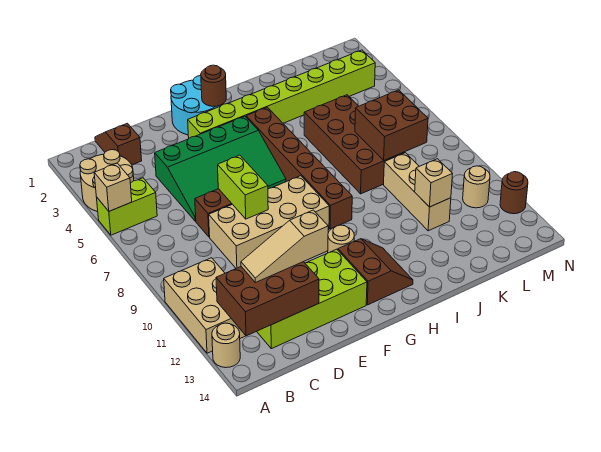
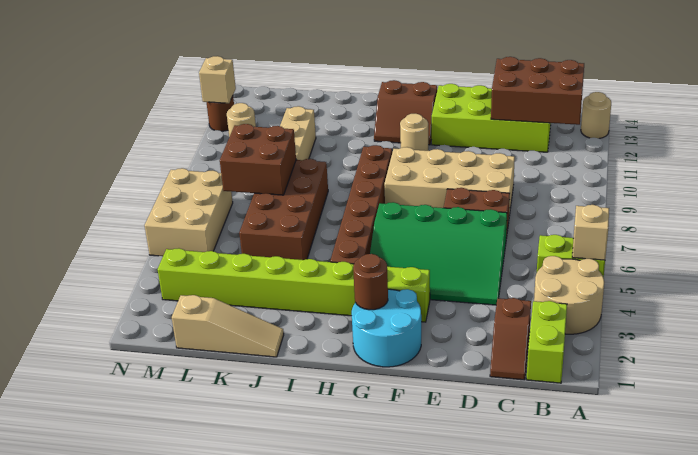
tan brick A10:B12 level 1 -> tan brick M5:N7 level 1
tan slope C12:E12 level 3 top E -> tan slope J1:L1 level 1 top L
green slope D4:G6 level 1 top 4 -> green slope D4:G6 level 1 top 6
lime brick E7:E8 level 2 -> lime brick B1:B2 level 1
brown slope G12:H13 level 1 top G -> brown slope G12:H13 level 1 top 13
tan brick K11 level 2 -> tan brick N12 level 2

